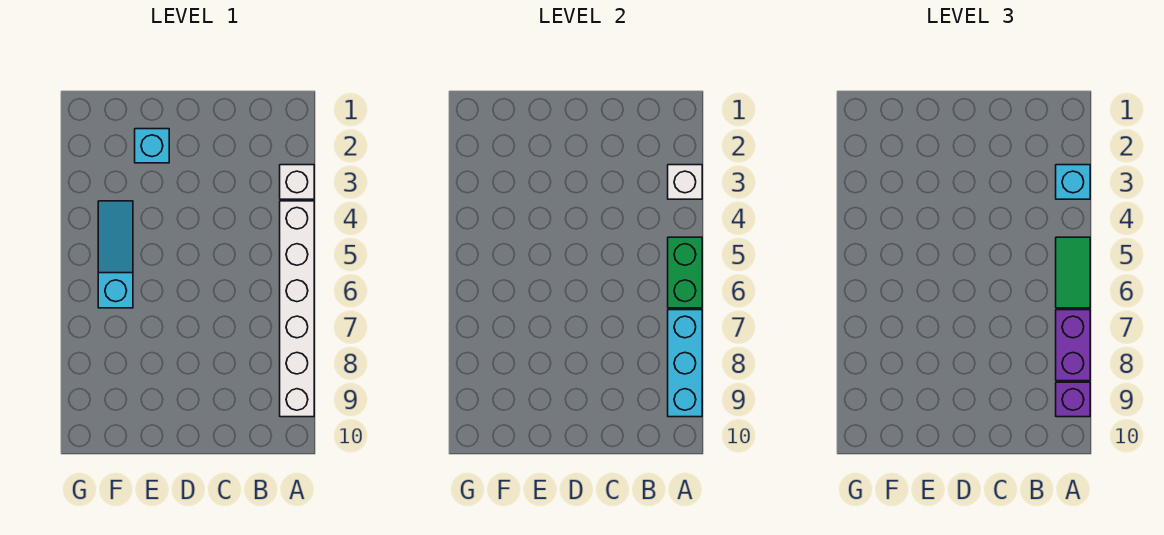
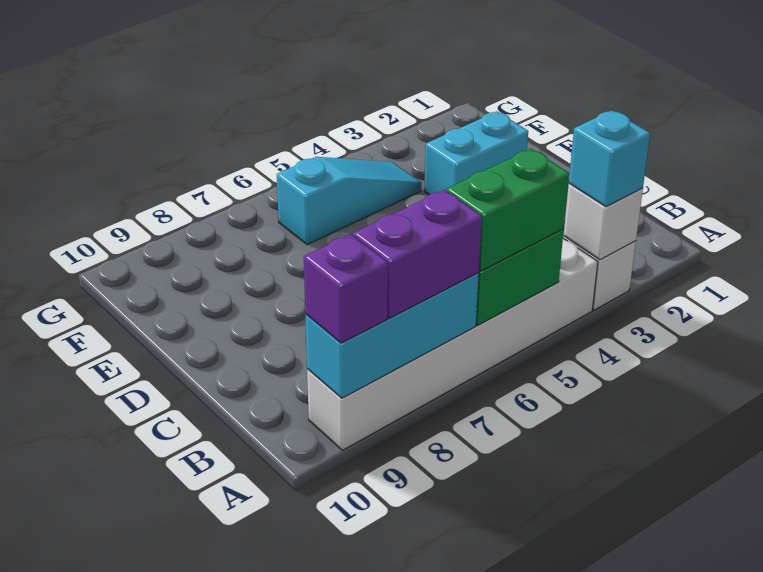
green tile A5:A6 level 3 -> green brick A5:A6 level 3
cyan brick E2 level 1 -> cyan brick E2:E3 level 1

